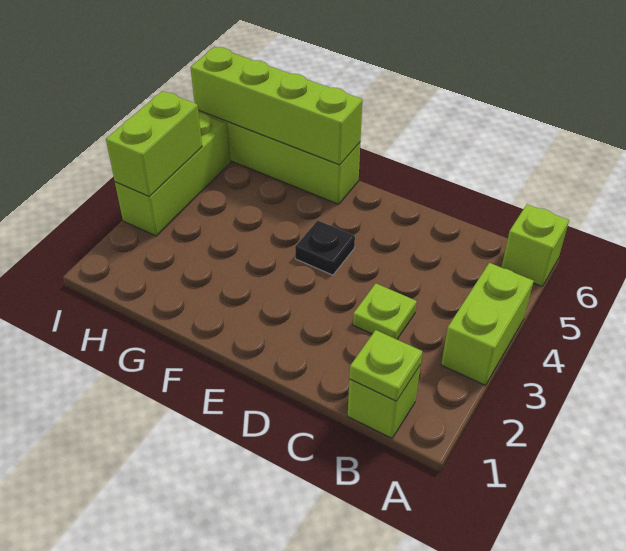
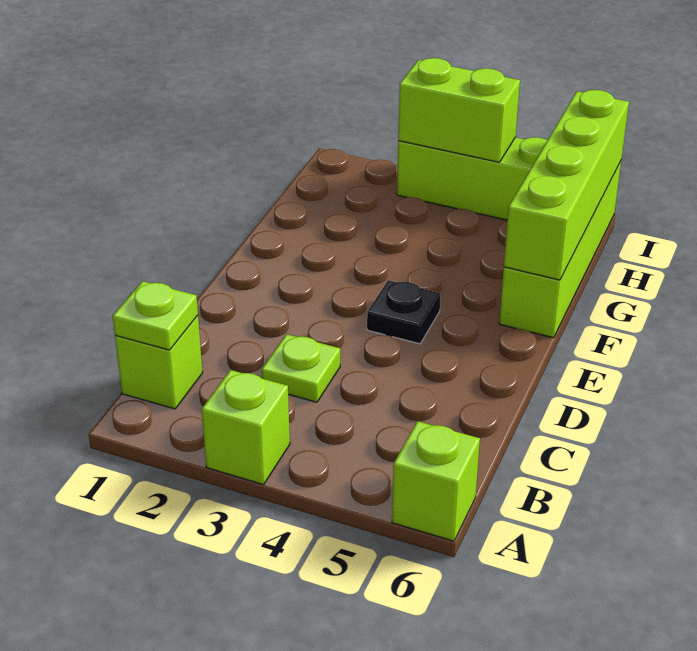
lime brick A3:A4 level 1 -> lime brick A3 level 1

